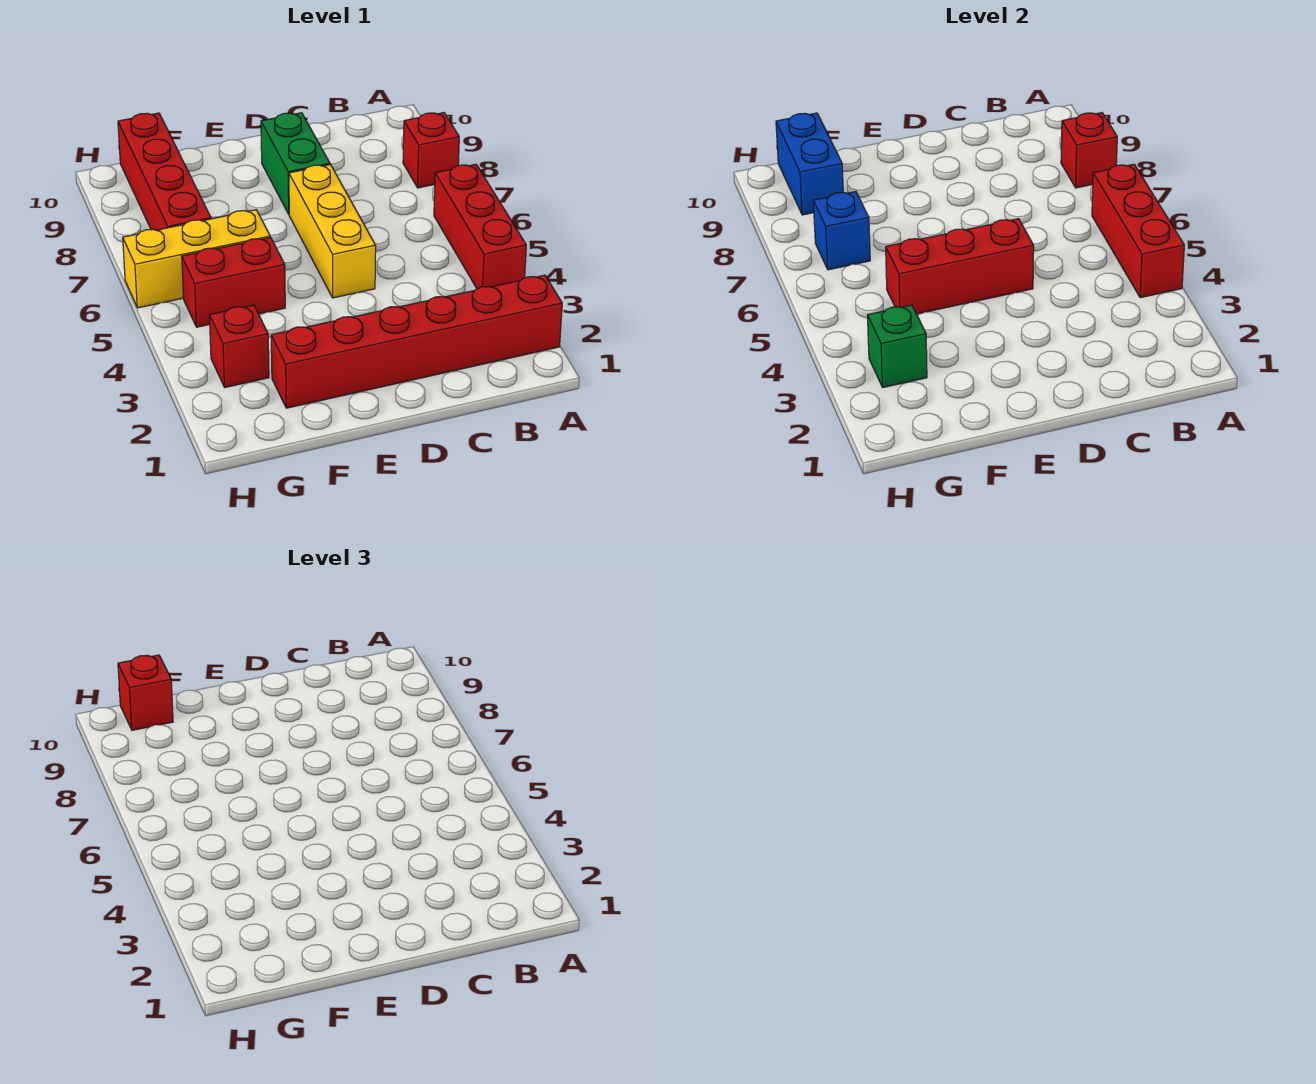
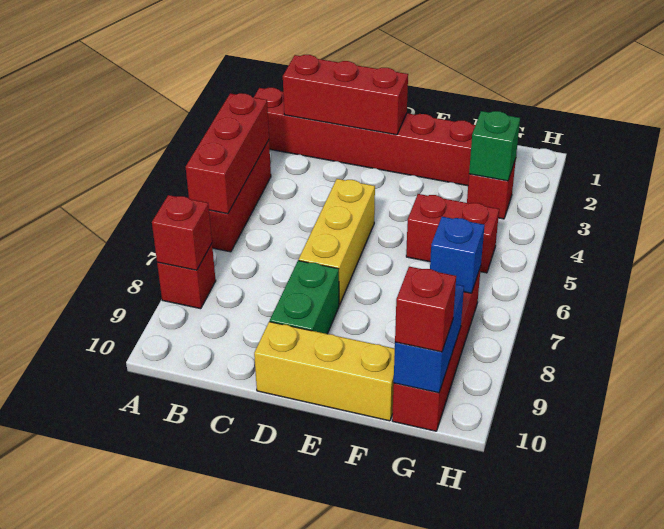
red brick D5:F5 level 2 -> red brick B2:D2 level 2
yellow brick F6:H6 level 1 -> yellow brick D10:F10 level 1

